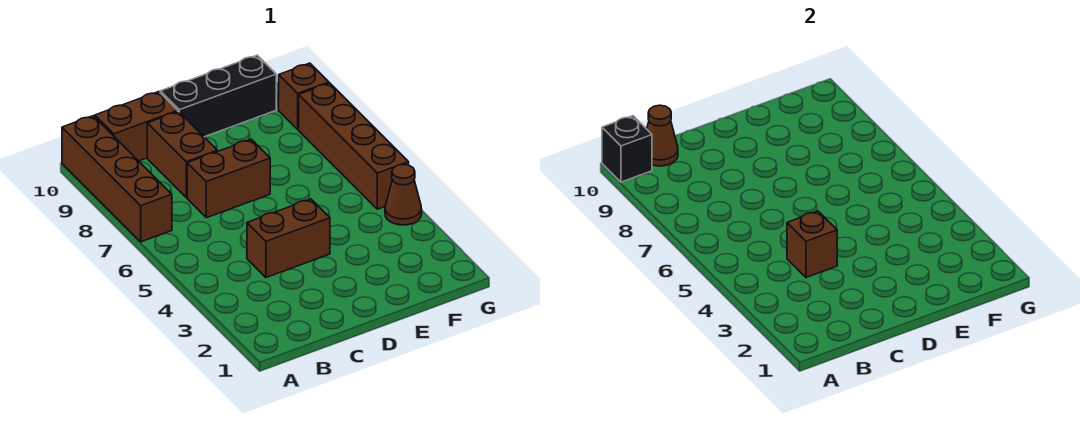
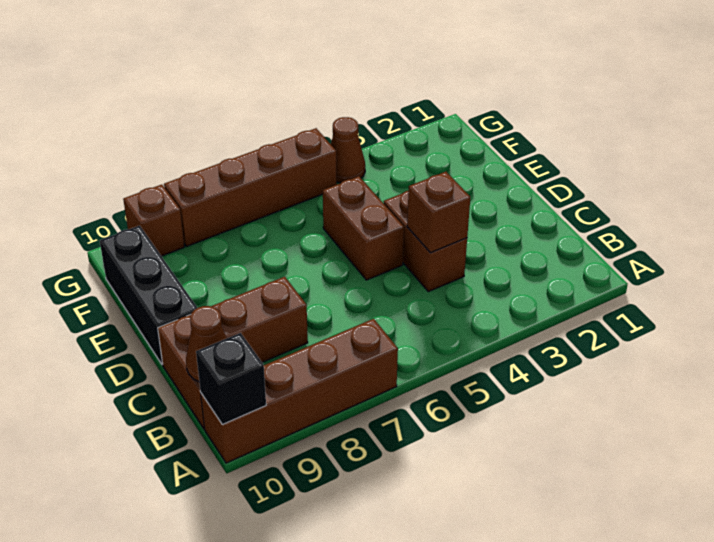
brown brick C7:D7 level 1 -> brown brick D5:E5 level 1

